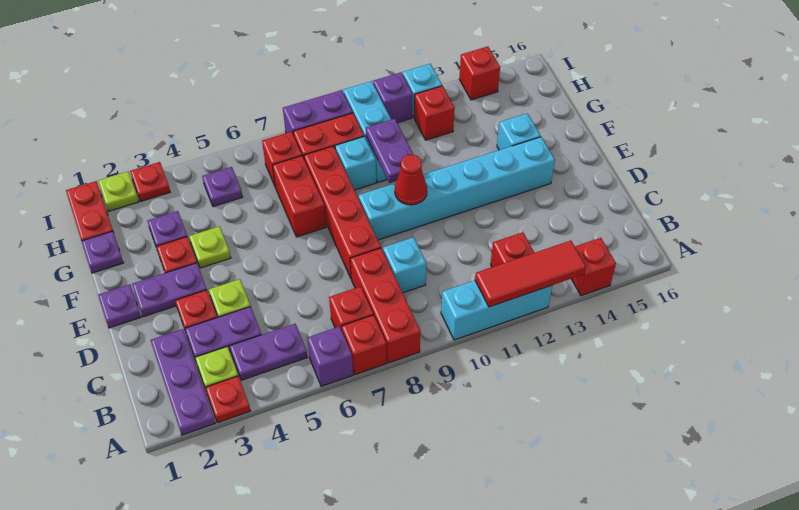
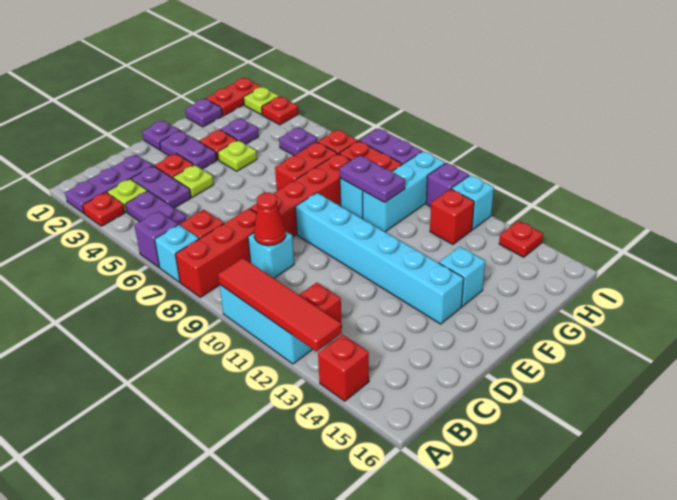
red brick A7 level 1 -> cyan brick A7 level 1
red tile A11:A13 level 2 -> red tile A10:A13 level 2
red cone E10 level 2 -> red cone C9 level 2
purple plate F10:G10 level 2 -> purple plate G9:G10 level 2
red brick I14 level 1 -> red plate I14 level 1

